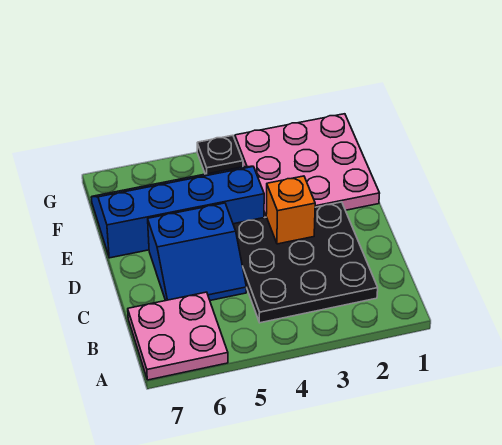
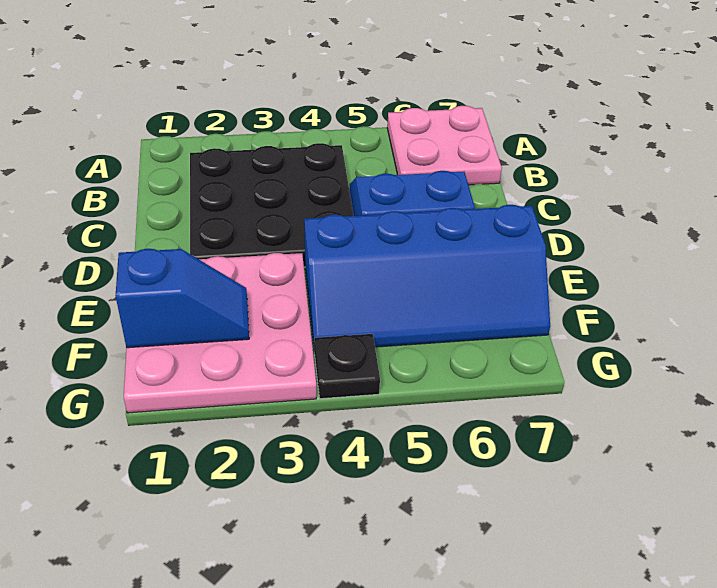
orange brick D3 level 2 -> none
none -> blue slope F1:F2 level 2 top 1

